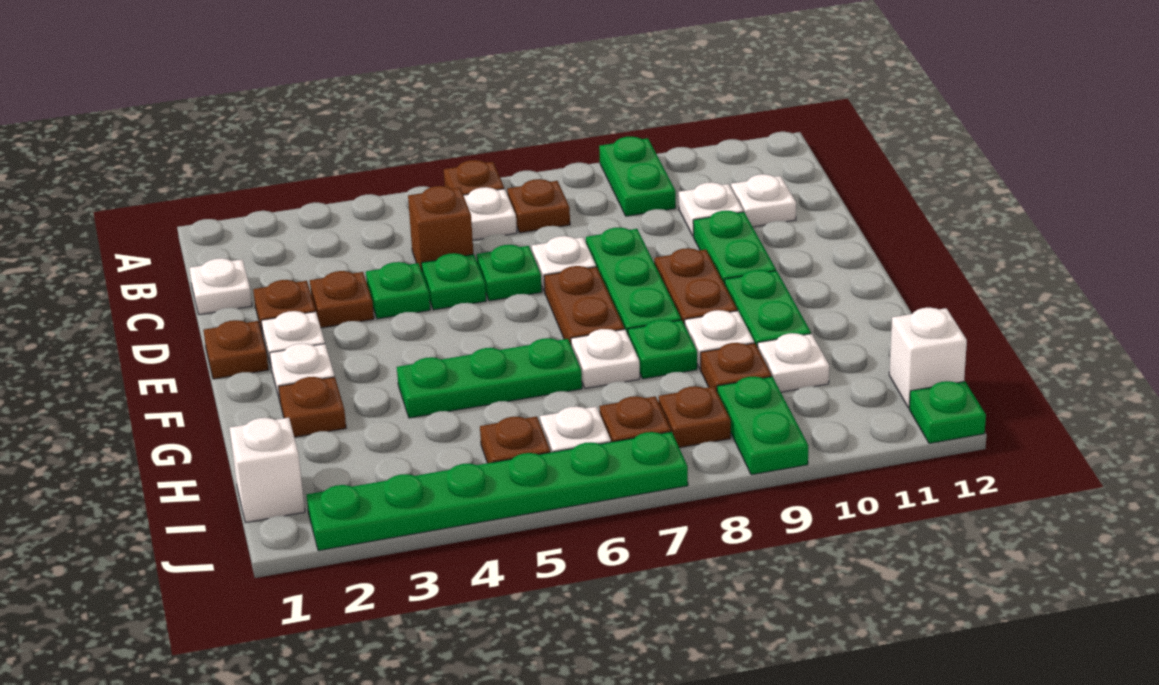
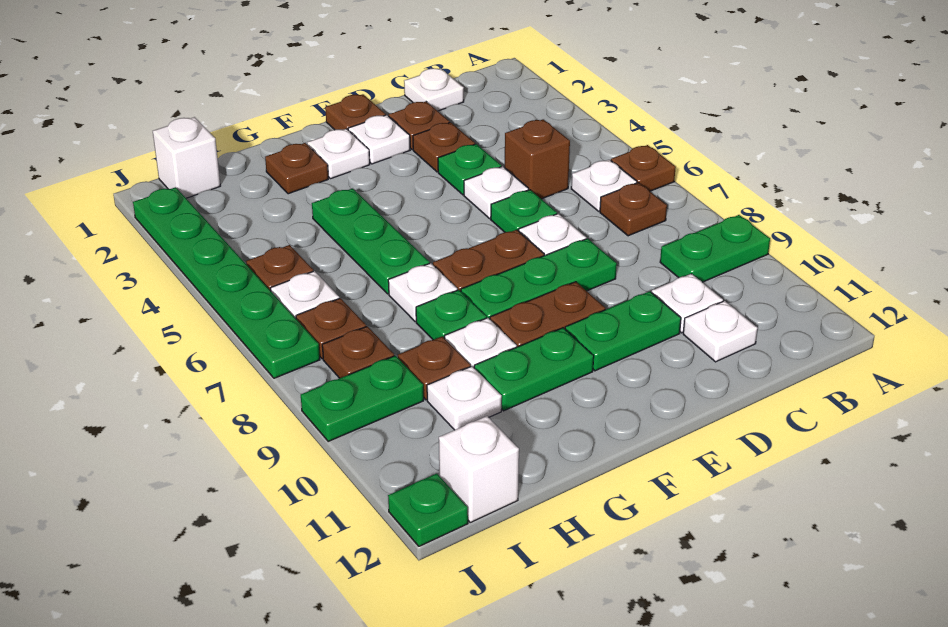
green plate D5 level 1 -> white plate D5 level 1

